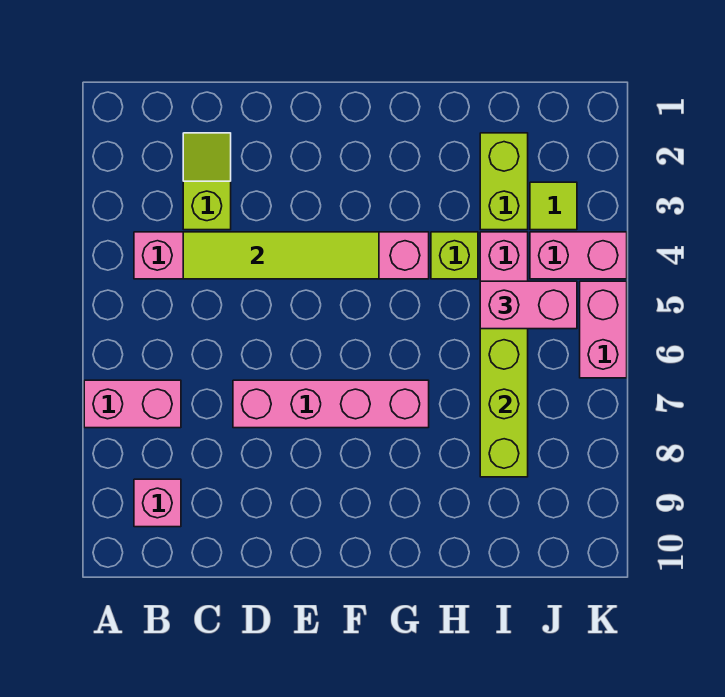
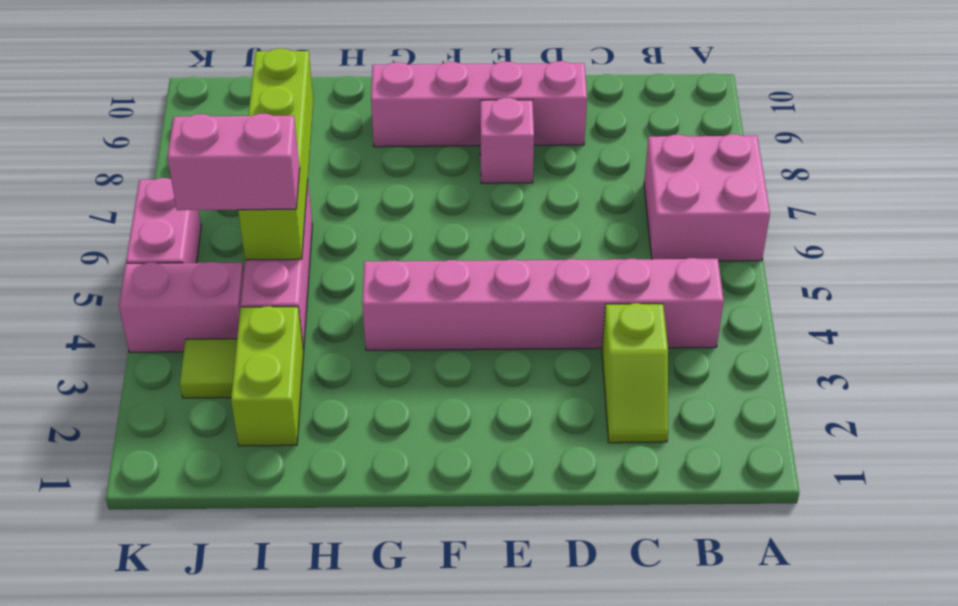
pink brick A7:B7 level 1 -> pink brick A6:B7 level 1
pink brick B9 level 1 -> pink brick E8 level 1
lime tile C4:F4 level 2 -> none
pink brick D7:G7 level 1 -> pink brick D9:G9 level 1
lime brick H4 level 1 -> none

